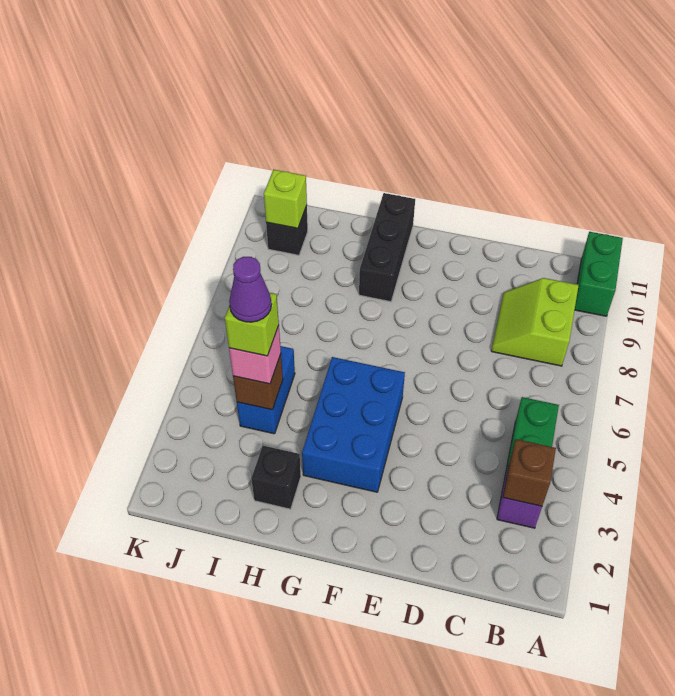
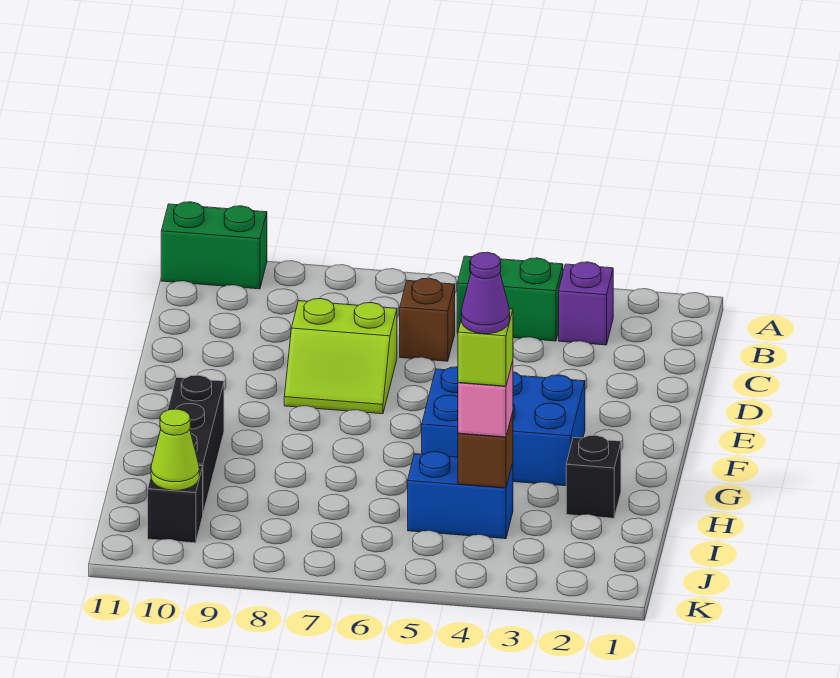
brown brick B3 level 2 -> brown brick C6 level 1
lime slope B8:C9 level 1 top B -> lime slope D7:E8 level 1 top D
black brick G9:G11 level 1 -> black brick G10:I10 level 1
lime brick J10 level 2 -> lime cone J10 level 2

